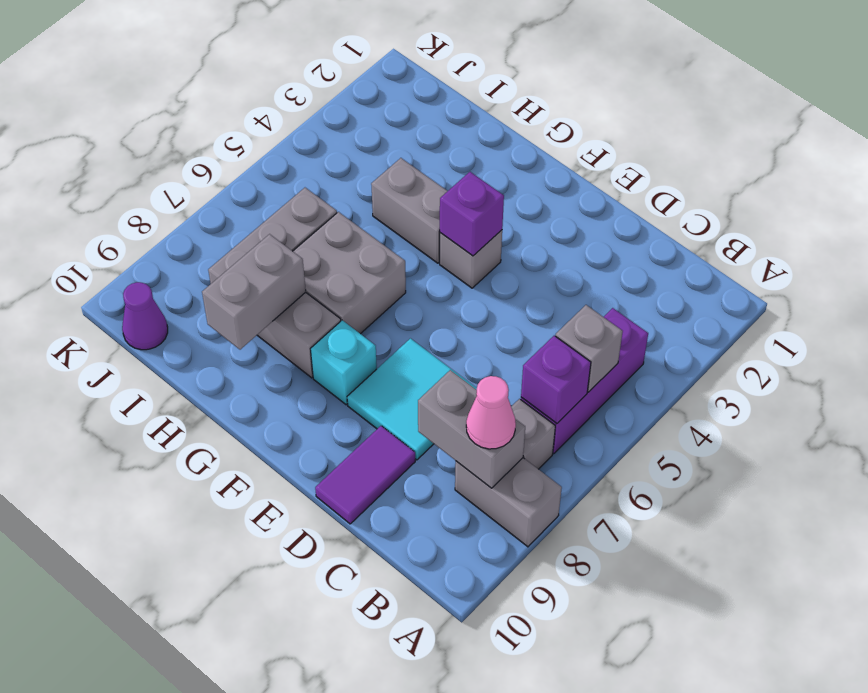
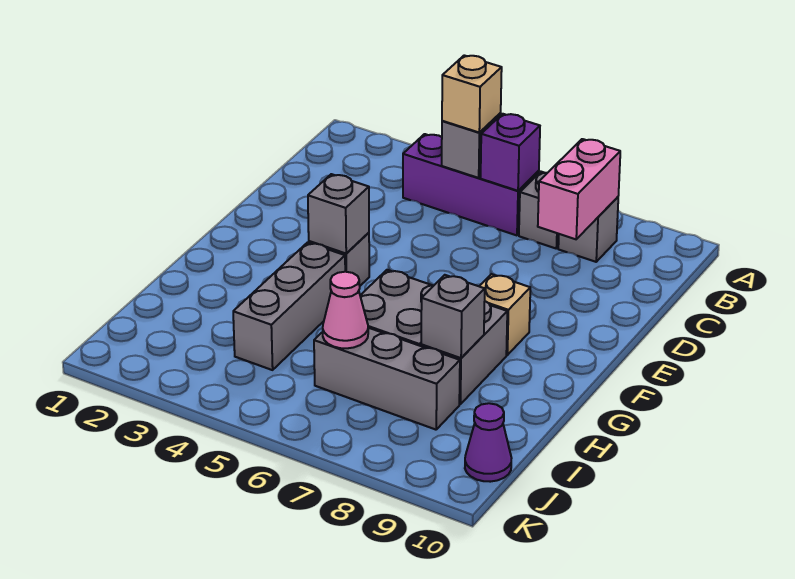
grey brick A8:B8 level 1 -> grey brick B8 level 1
none -> tan brick B5 level 3
grey brick B8:C8 level 2 -> pink brick B8:C8 level 2
pink cone B8 level 3 -> pink cone I6 level 2
cyan tile D7:E8 level 1 -> none
purple tile D9:D10 level 1 -> none
purple brick F4 level 2 -> grey brick F4 level 2
cyan brick F8 level 1 -> tan brick F8 level 1
grey brick G4:H4 level 1 -> grey brick G4:I4 level 1
grey brick H8:H9 level 2 -> grey brick H8 level 2

